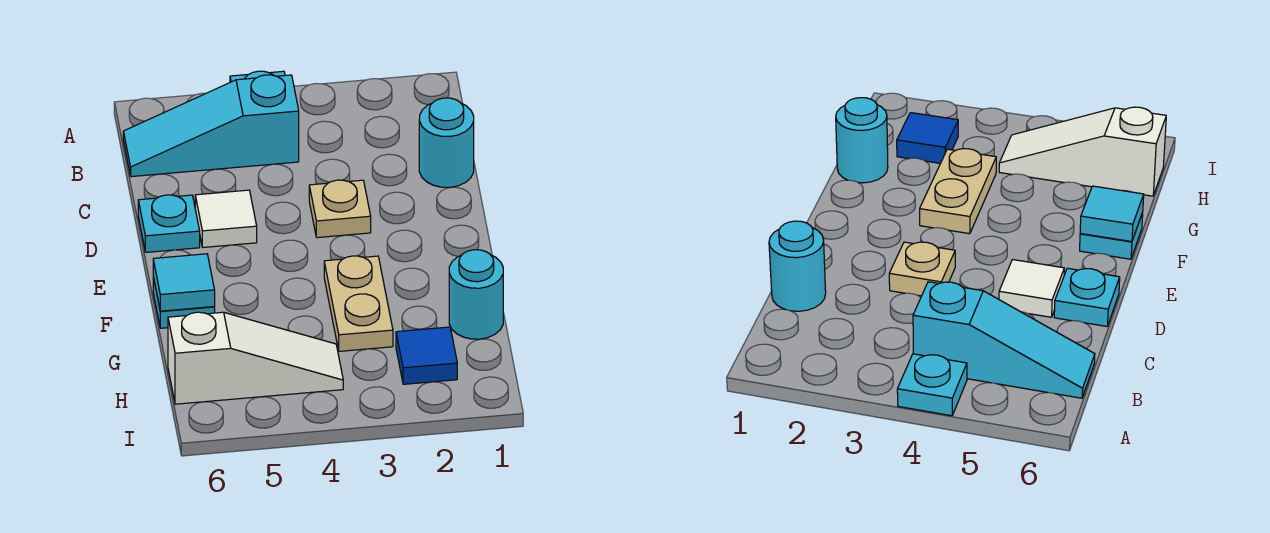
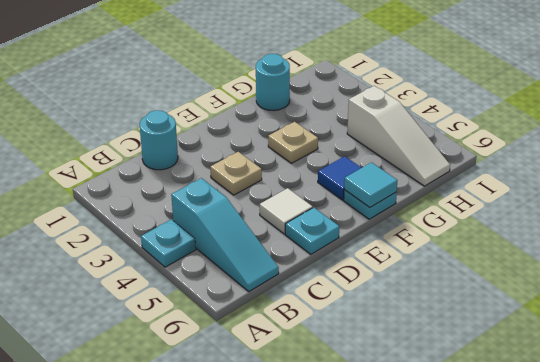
tan plate F3:G3 level 1 -> tan plate F3 level 1
blue tile H2 level 1 -> blue tile F5 level 1
white slope H4:H6 level 1 top 6 -> white slope H4:H6 level 1 top 4

